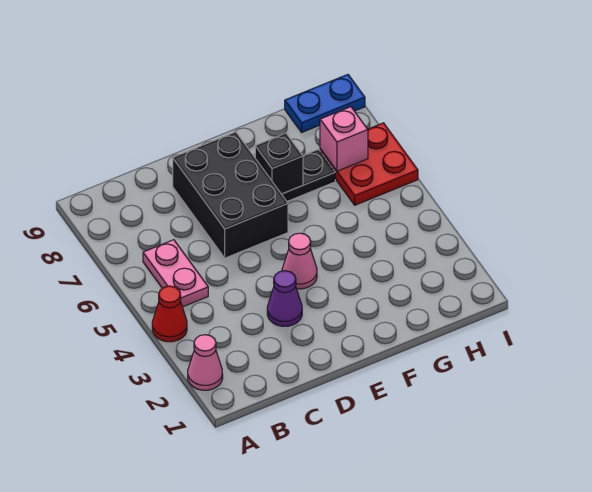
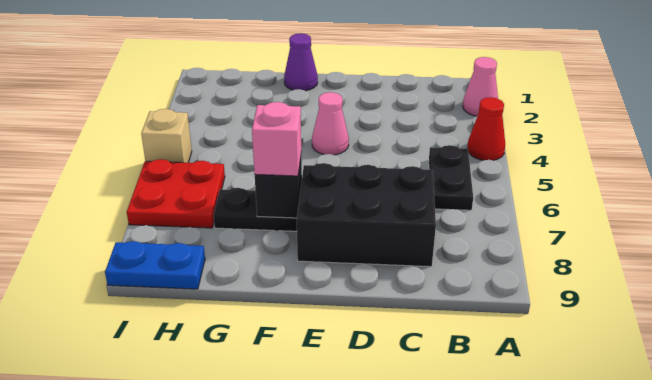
pink plate B5:B6 level 1 -> black plate B5:B6 level 1
purple cone D3 level 1 -> purple cone F1 level 1
black brick D6:E8 level 1 -> black brick C7:E8 level 1
pink brick H7 level 2 -> pink brick F7 level 3
none -> tan brick I5 level 1

